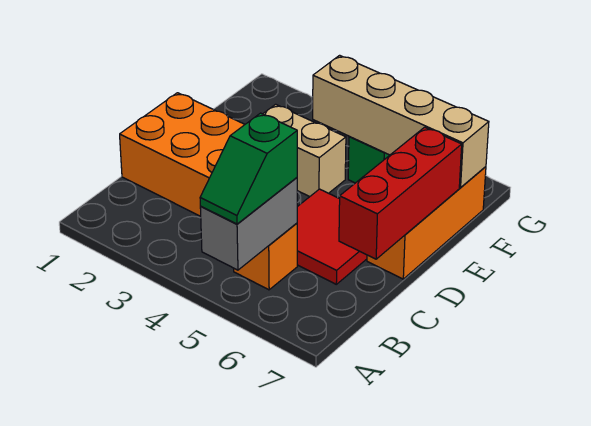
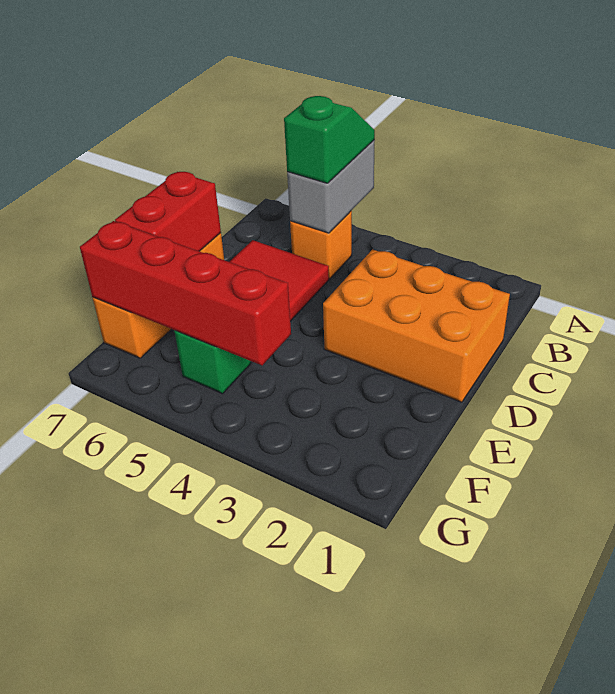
red brick C7:E7 level 2 -> red brick D7:E7 level 2
tan brick E3:E4 level 1 -> none
tan brick F4:F7 level 2 -> red brick F4:F7 level 2

